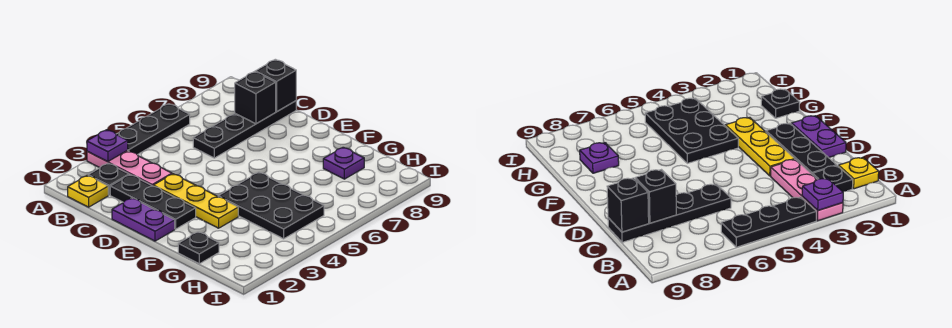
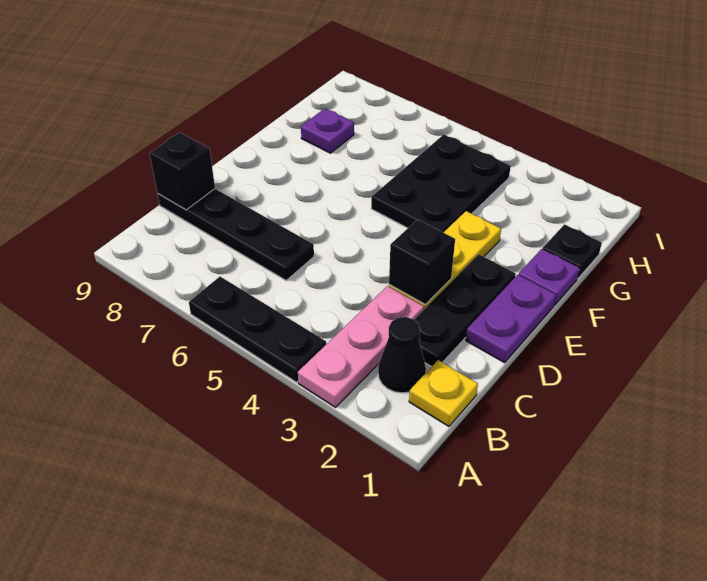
purple plate A3 level 2 -> purple plate F1 level 1
black plate B2 level 1 -> black cone B2 level 1
black brick C8 level 2 -> black brick D3 level 2

